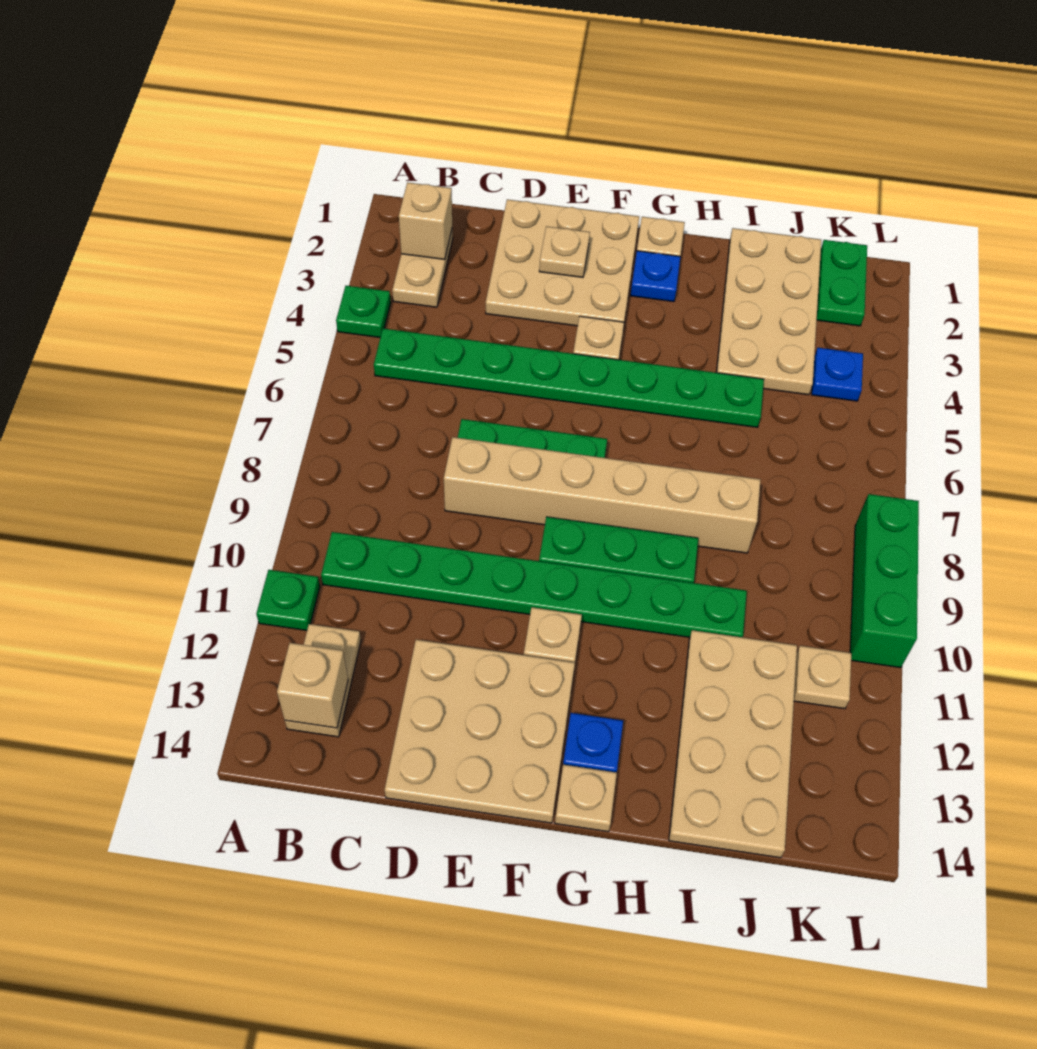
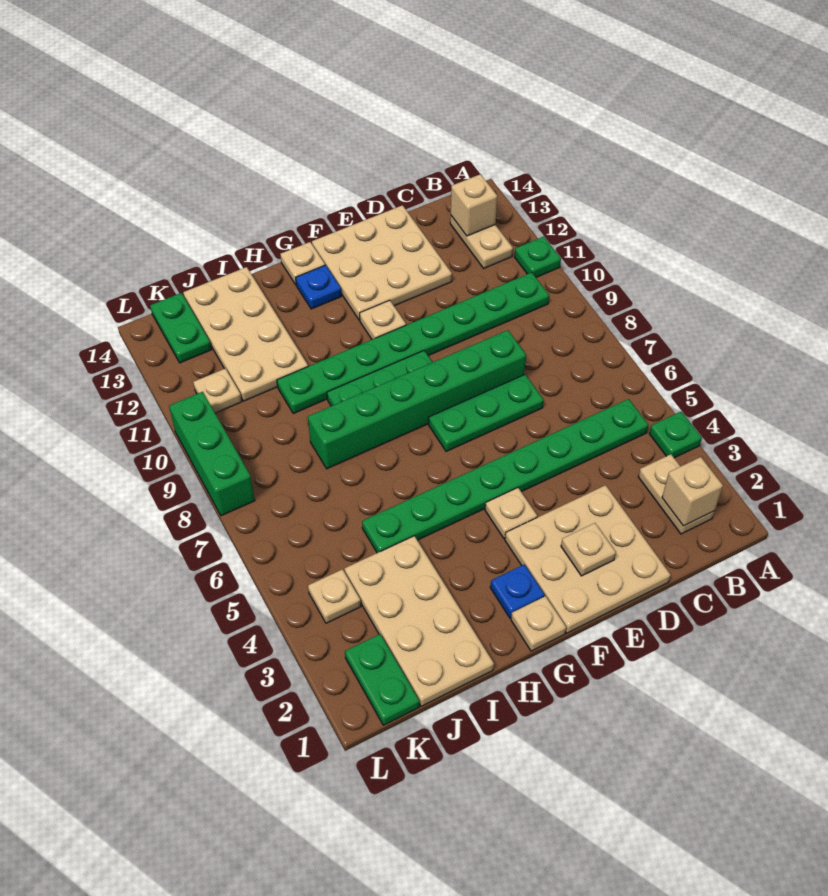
tan brick D8:I8 level 1 -> green brick D8:I8 level 1
blue plate K4 level 1 -> tan plate K4 level 1
none -> green plate K13:K14 level 1

